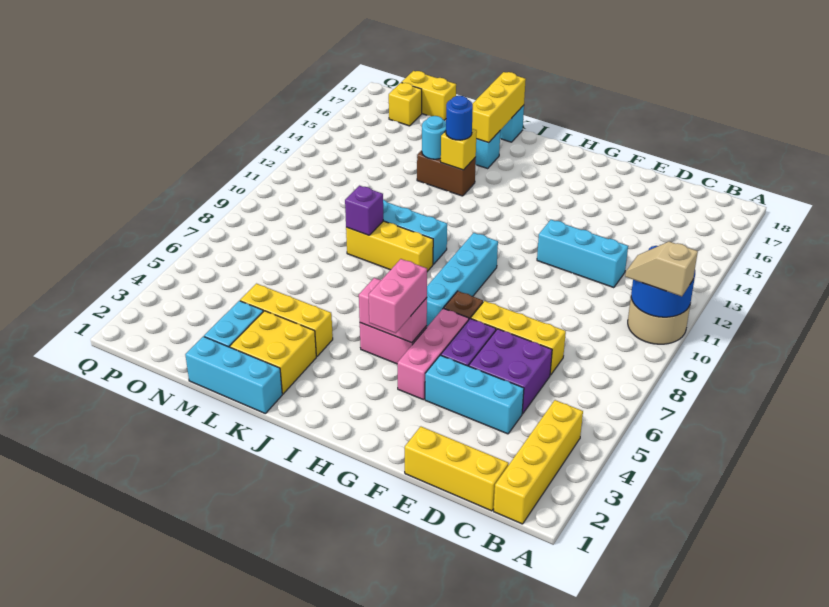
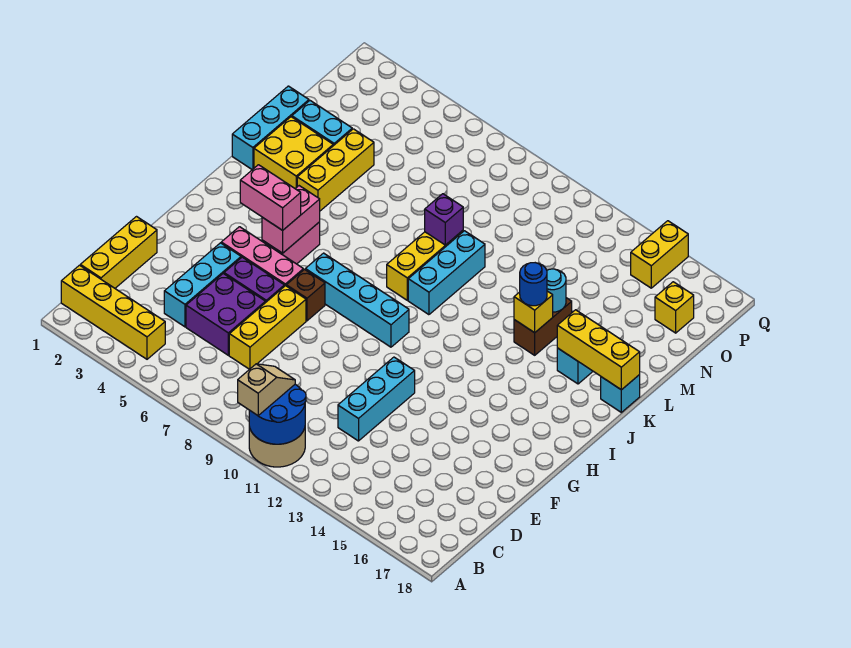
yellow brick N18:O18 level 1 -> yellow brick P15:Q15 level 1

